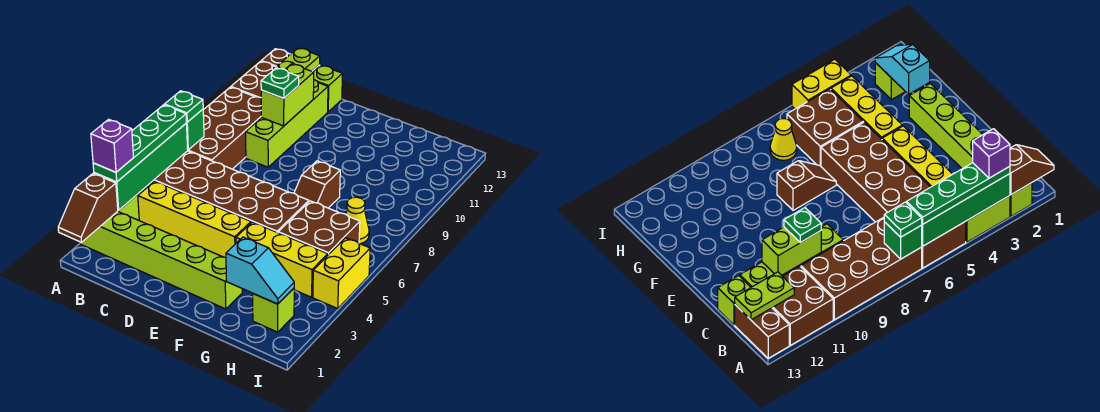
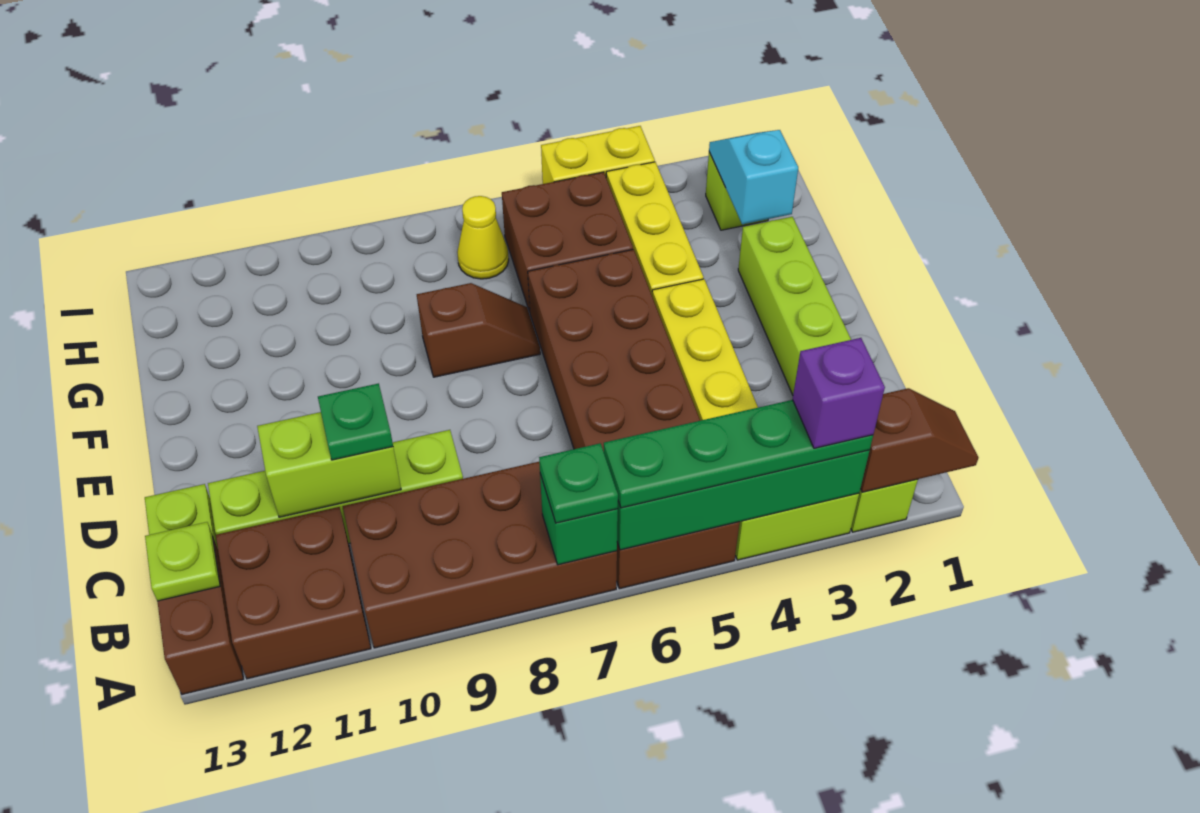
lime plate B12:B13 level 2 -> lime plate B13 level 2

